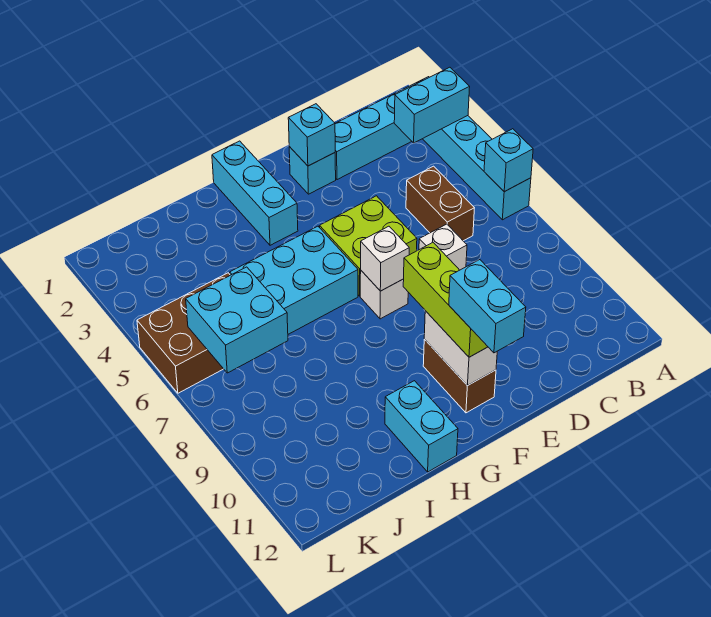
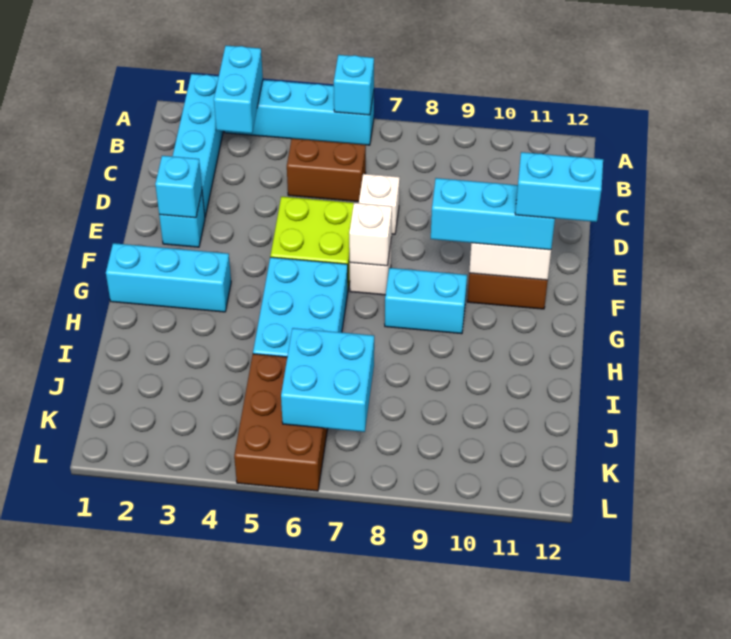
lime brick F9:F11 level 3 -> cyan brick F9:F11 level 3
cyan brick H11:H12 level 1 -> cyan brick G8:G9 level 1

